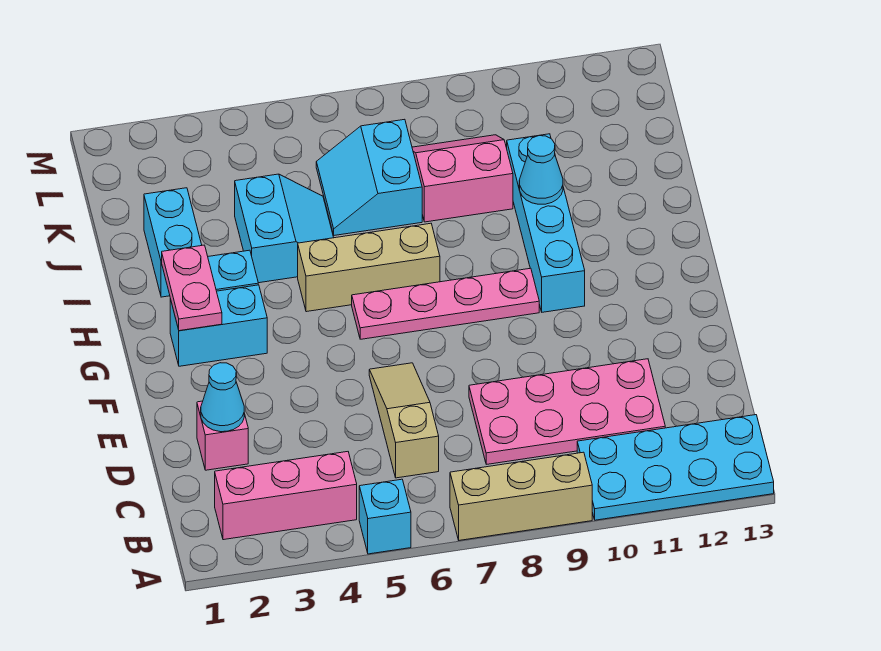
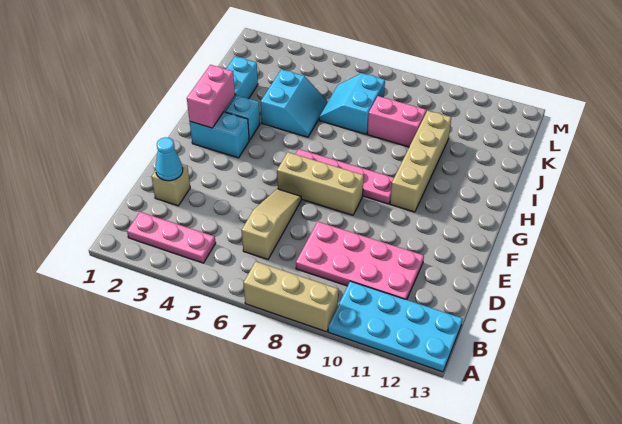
cyan brick A5 level 1 -> none
pink brick B2:B4 level 1 -> pink plate B2:B4 level 1
pink brick D2 level 1 -> tan brick D2 level 1
pink plate G2:H2 level 2 -> pink brick G2:H2 level 2
cyan brick G10:J10 level 1 -> tan brick G10:J10 level 1
tan brick H5:H7 level 1 -> tan brick F6:F8 level 1
cyan cone I10 level 2 -> none

